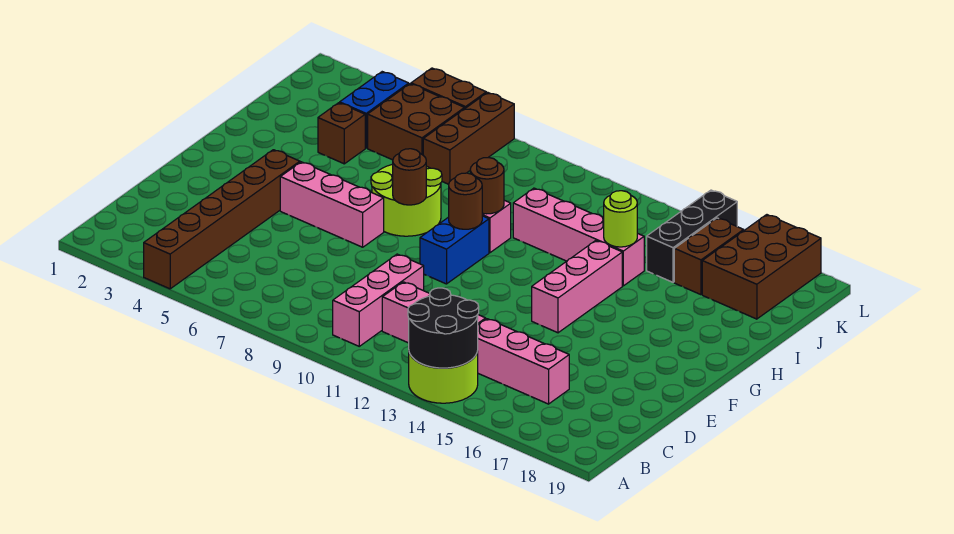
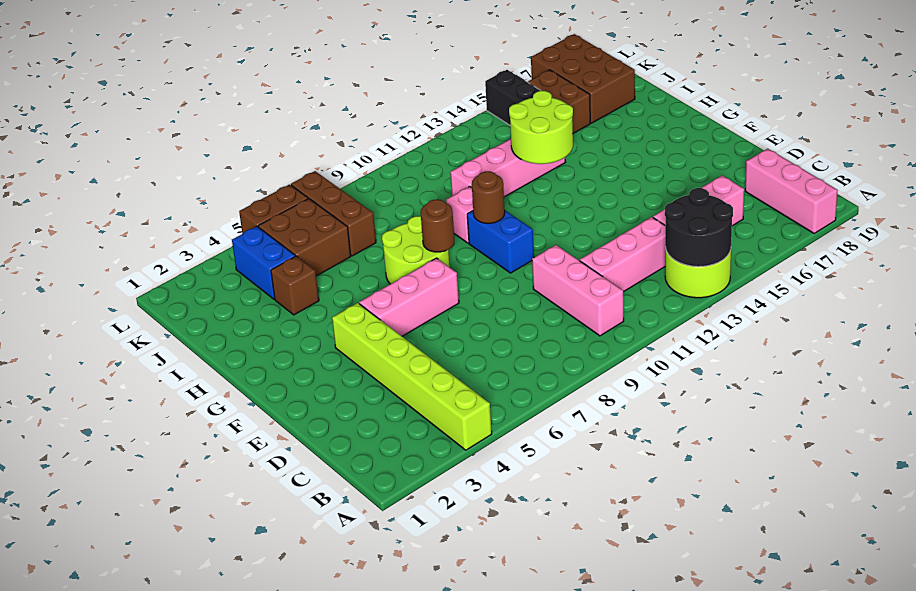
brown brick A4:F4 level 1 -> lime brick A4:F4 level 1
pink brick F14:H14 level 1 -> pink brick A18:C18 level 1
brown round brick H10 level 2 -> none
lime round brick I14 level 2 -> lime round brick H13:I14 level 2

